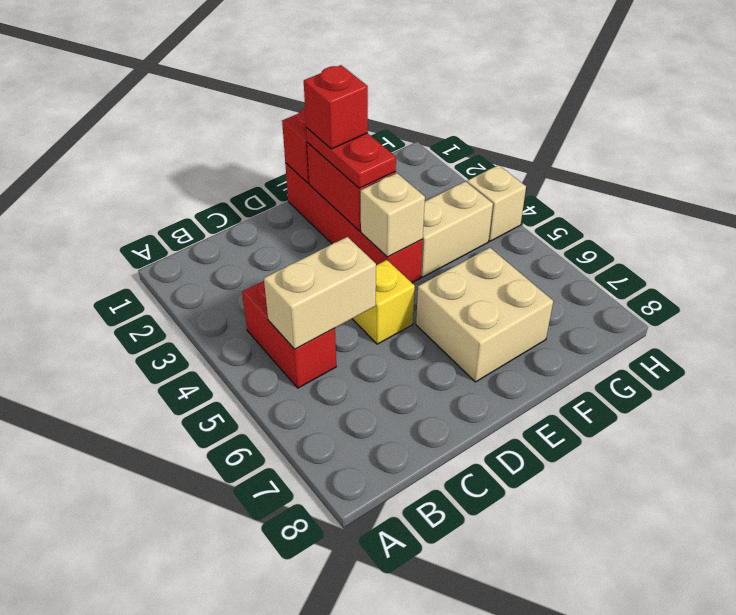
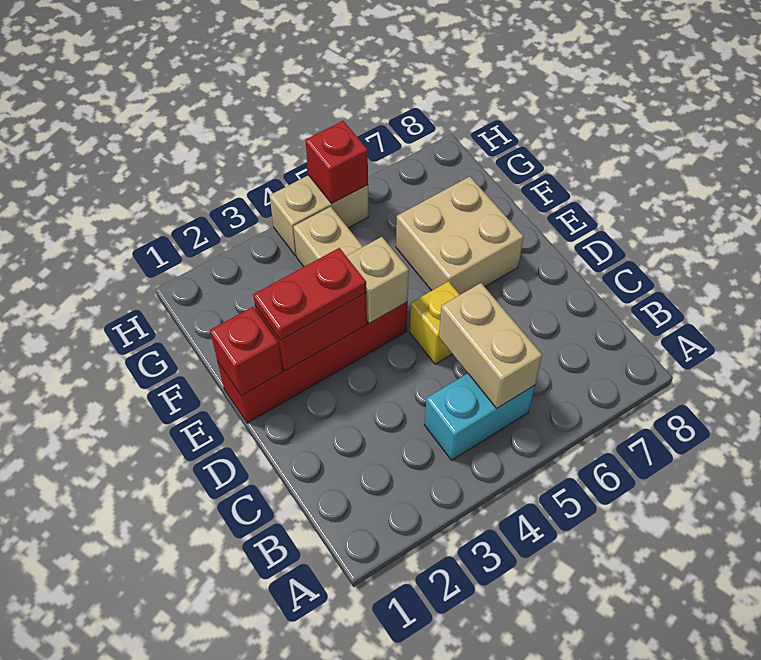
red brick B4:B5 level 1 -> cyan brick B4:B5 level 1
red brick E2 level 4 -> red brick H5 level 2
tan brick H4 level 1 -> tan brick H4:H5 level 1

